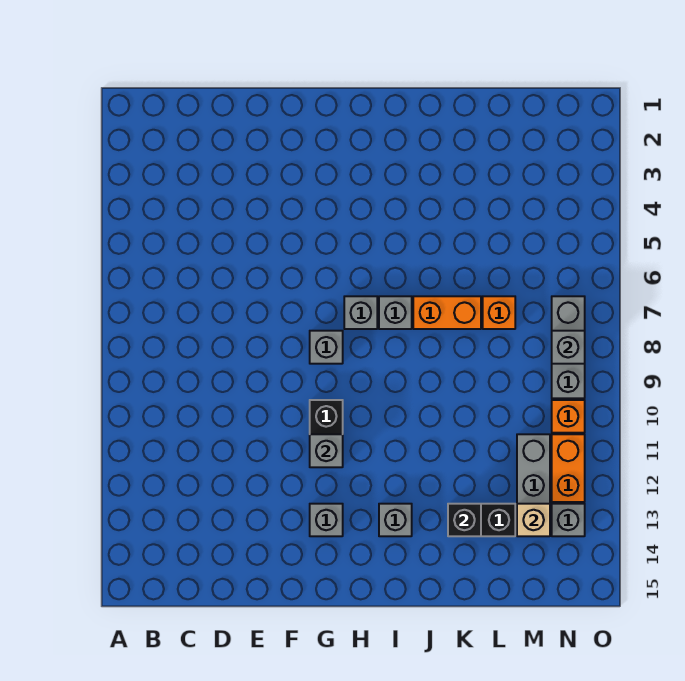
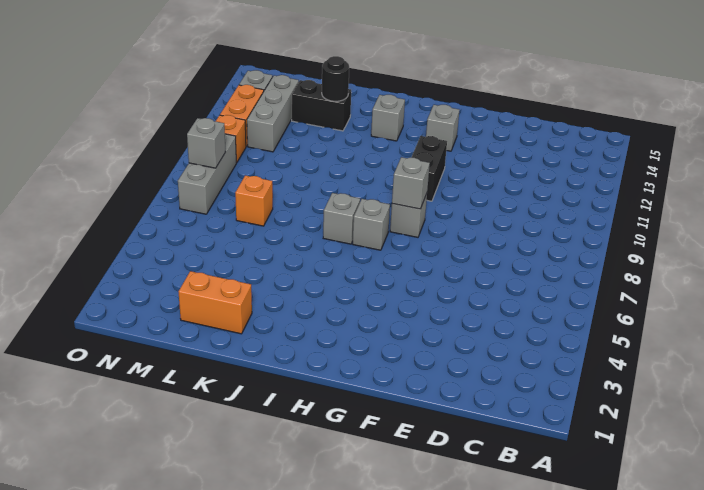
grey brick G11 level 2 -> grey brick G8 level 2
orange brick J7:K7 level 1 -> orange brick K2:L2 level 1
black brick K13 level 2 -> black round brick K13 level 2
tan brick M13 level 2 -> none

